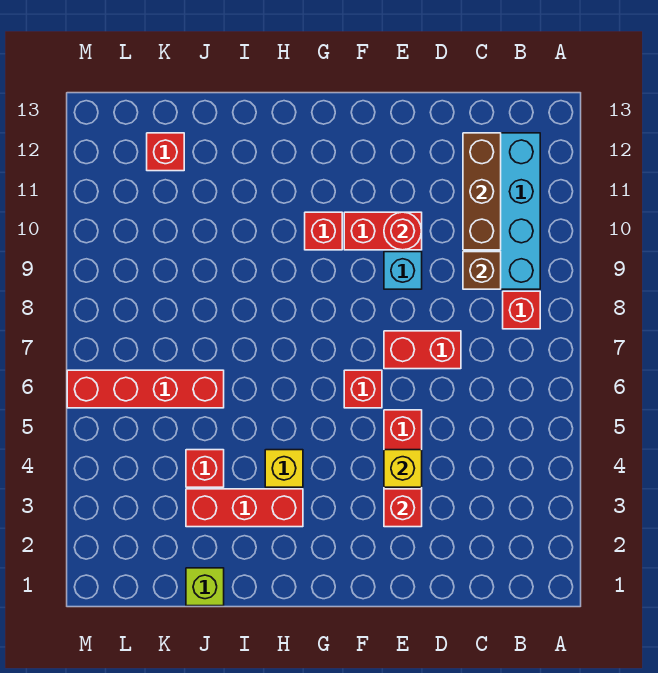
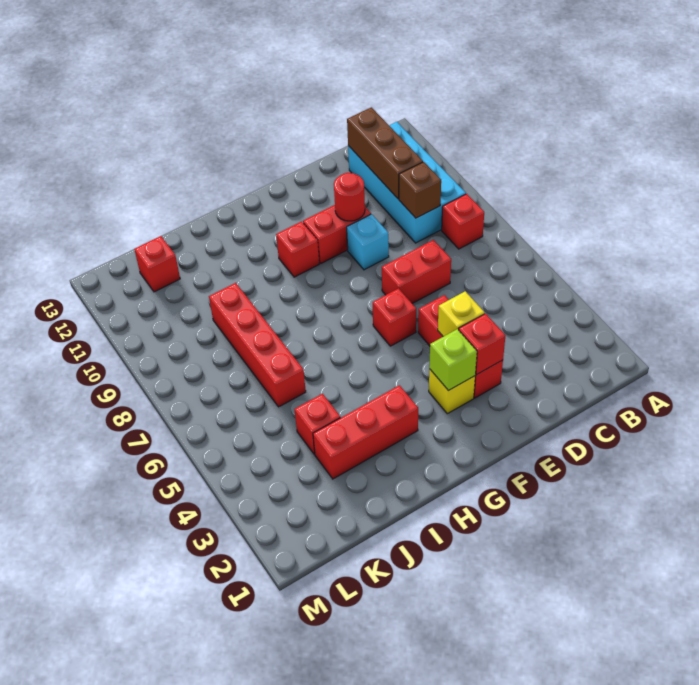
yellow brick H4 level 1 -> yellow brick F3 level 1
lime brick J1 level 1 -> lime brick F3 level 2
red brick J6:M6 level 1 -> red brick J6:J9 level 1

